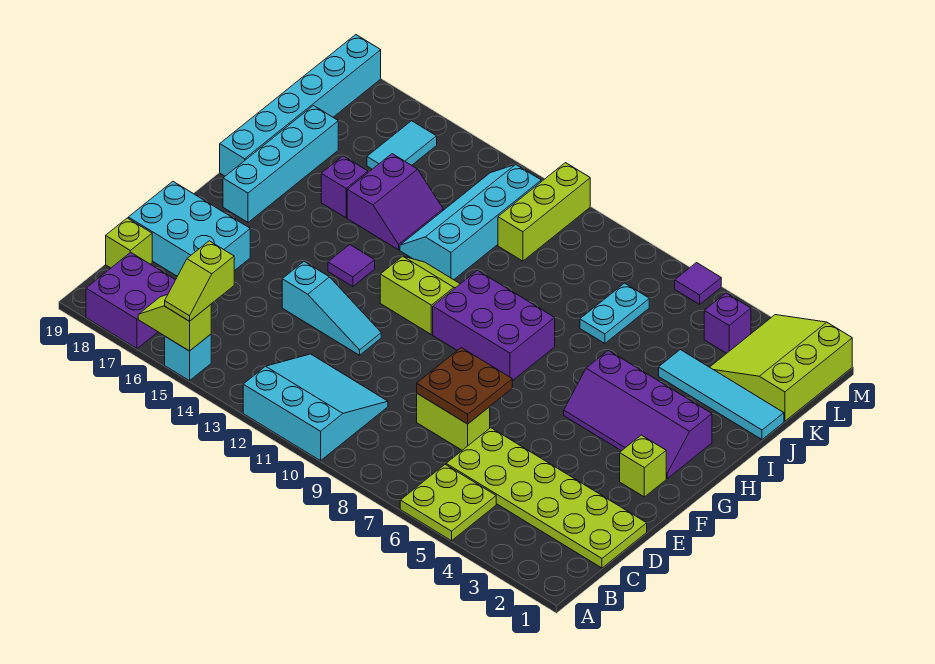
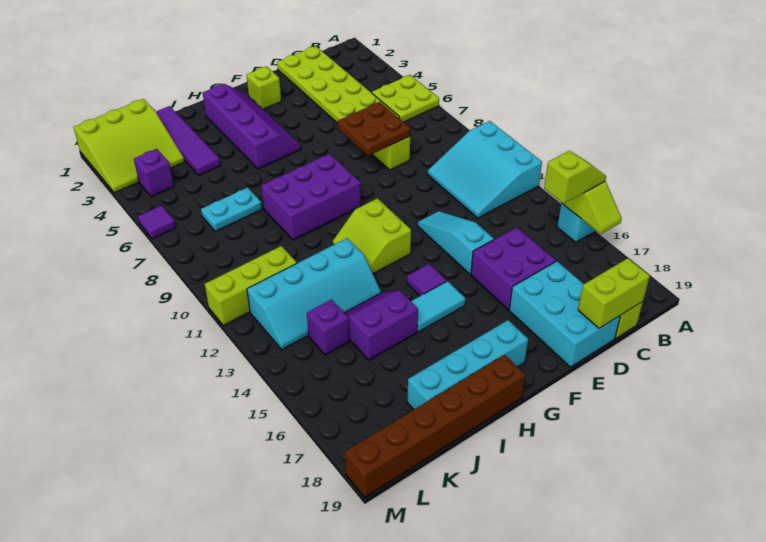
purple brick A17:B18 level 1 -> purple brick D15:E16 level 1
none -> lime brick C19:D19 level 2
purple brick G8:H10 level 1 -> purple brick G8:I9 level 1
cyan brick H19:M19 level 1 -> brown brick H19:M19 level 1
purple brick I16 level 1 -> purple brick K14 level 1
cyan tile J1:J4 level 1 -> purple tile J1:J4 level 1
cyan tile K16:L16 level 1 -> cyan tile G15:H15 level 1

